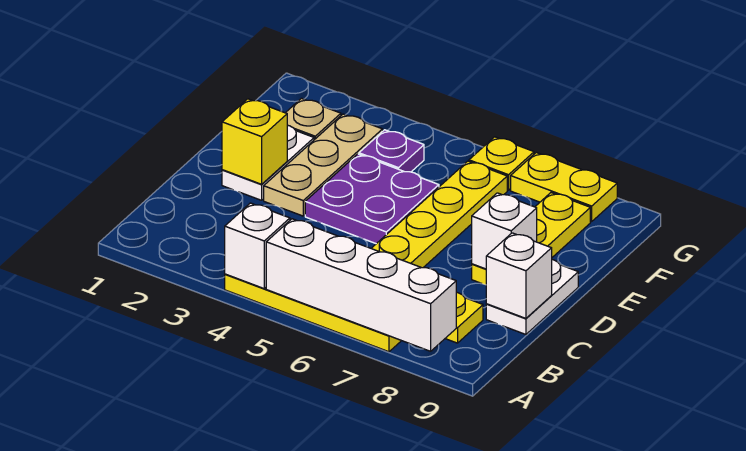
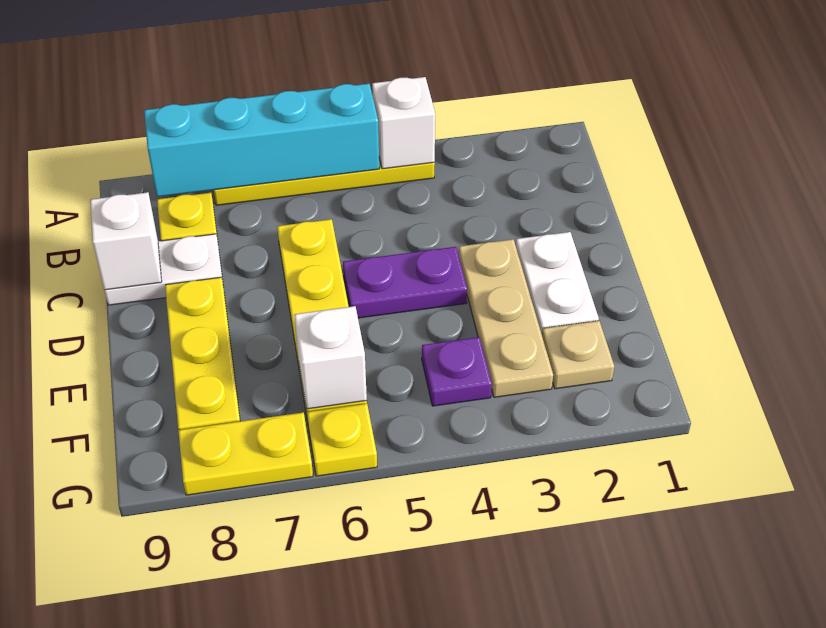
white brick A5:A8 level 2 -> cyan brick A5:A8 level 2
white plate C9:D9 level 1 -> white plate C8:C9 level 1
yellow brick D2 level 2 -> none
purple plate D4:E5 level 1 -> purple plate D4:D5 level 1
white brick D8 level 2 -> white brick F6 level 2

